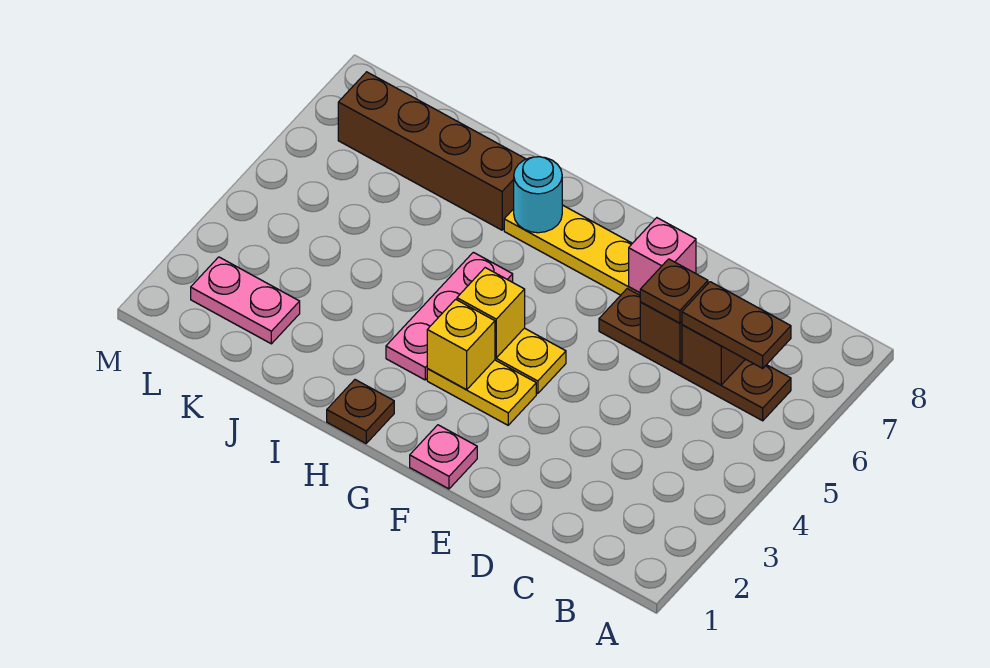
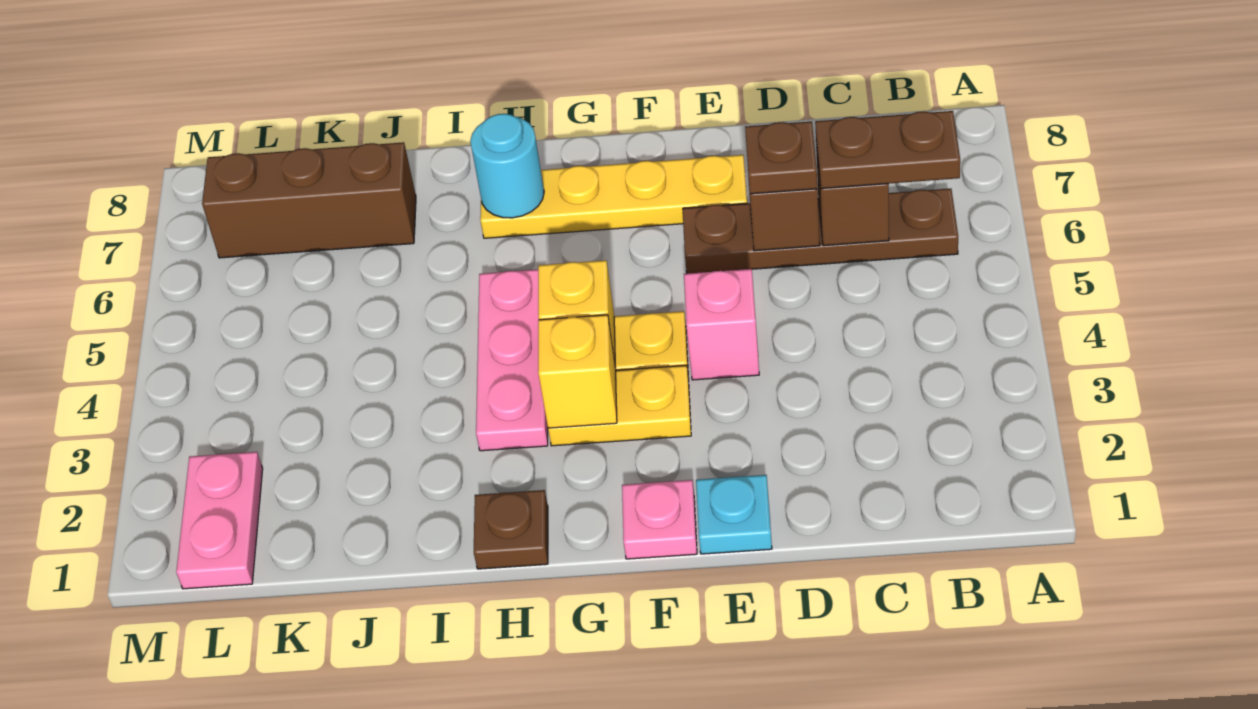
none -> cyan plate E1 level 1
pink brick E7 level 2 -> pink brick E4 level 1
brown brick I7:L7 level 1 -> brown brick J7:L7 level 1
pink plate K2:L2 level 1 -> pink plate L1:L2 level 1

